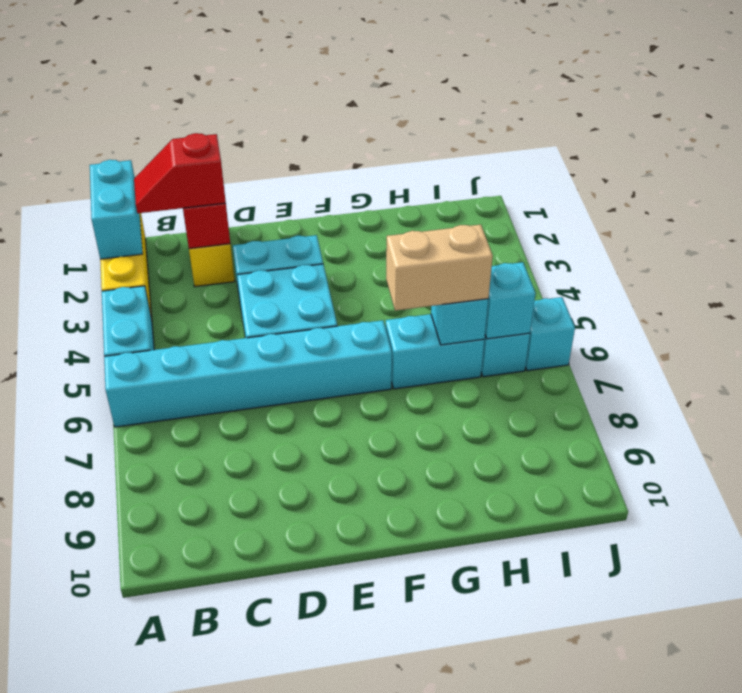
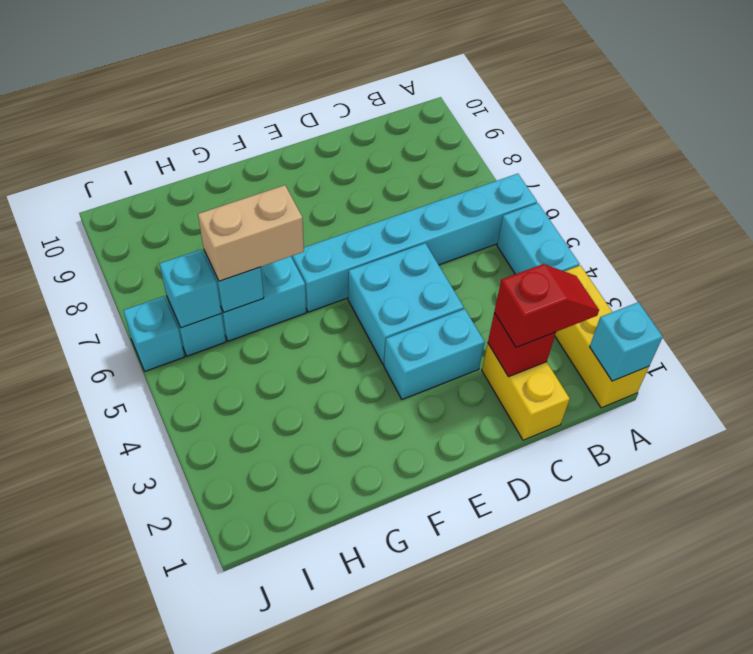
cyan brick A1:A2 level 2 -> cyan brick A1 level 2

